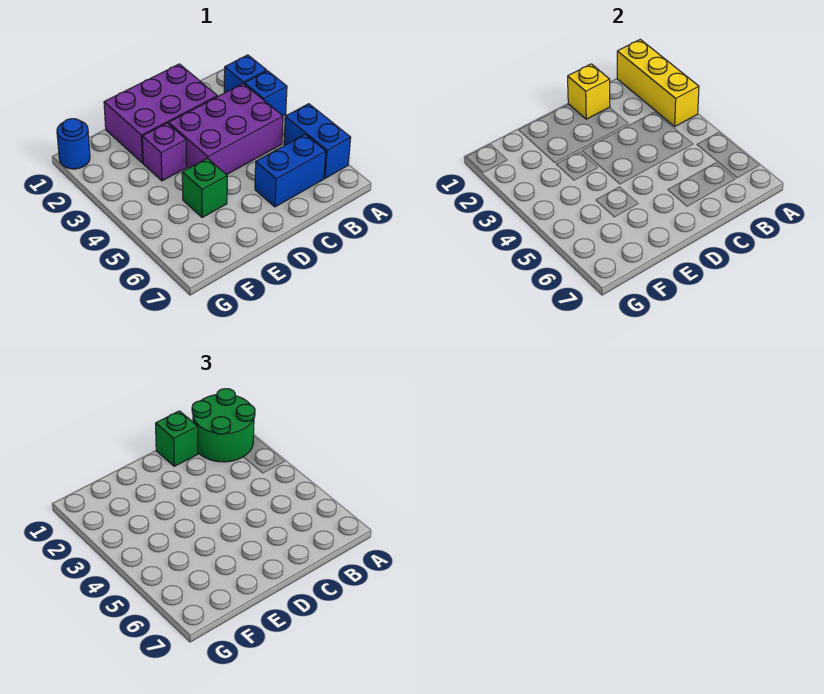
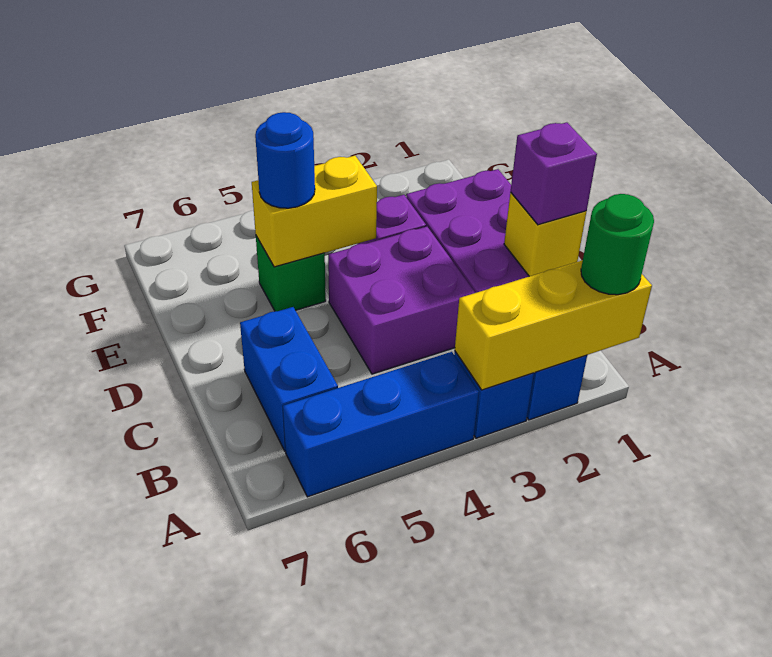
green round brick A1:B2 level 3 -> green round brick A1 level 3
blue brick A5:A6 level 1 -> blue brick A4:A6 level 1
purple brick B3:D4 level 1 -> purple brick C3:D4 level 1
green brick C1 level 3 -> purple brick C1 level 3
none -> yellow brick E4:E5 level 2
blue round brick G1 level 1 -> blue round brick E5 level 3

